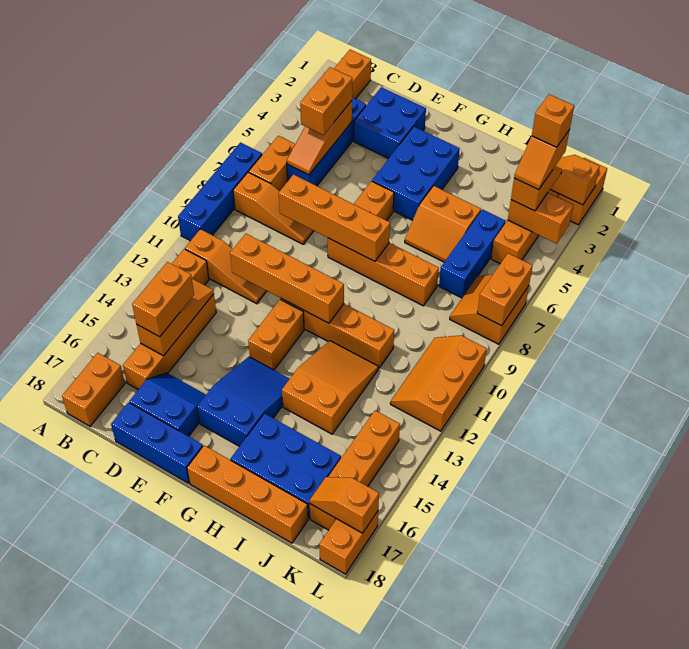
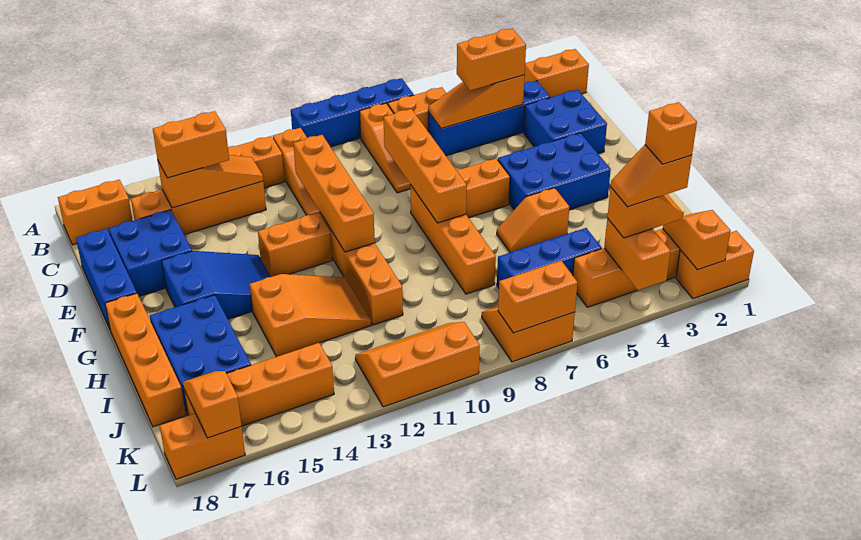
blue slope D16:E17 level 1 top 17 -> blue brick D16:E17 level 1
orange slope H5:I6 level 1 top 5 -> orange slope H5:H6 level 1 top 5

